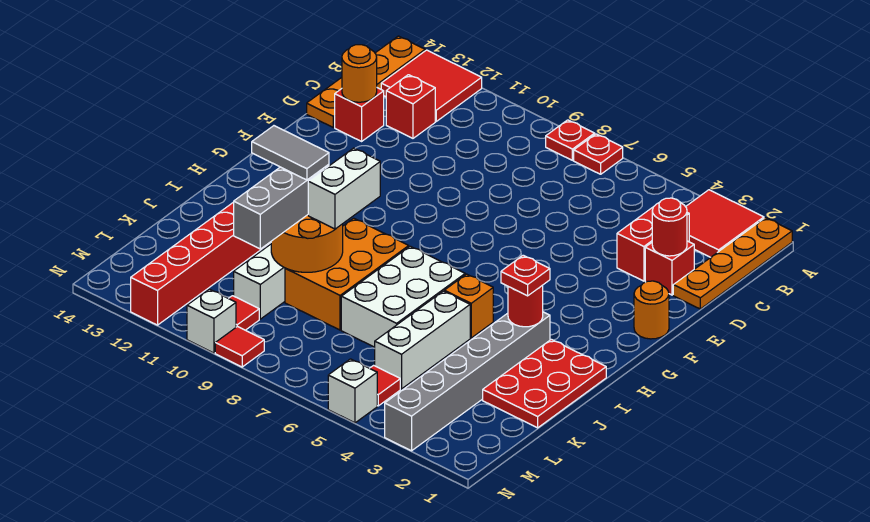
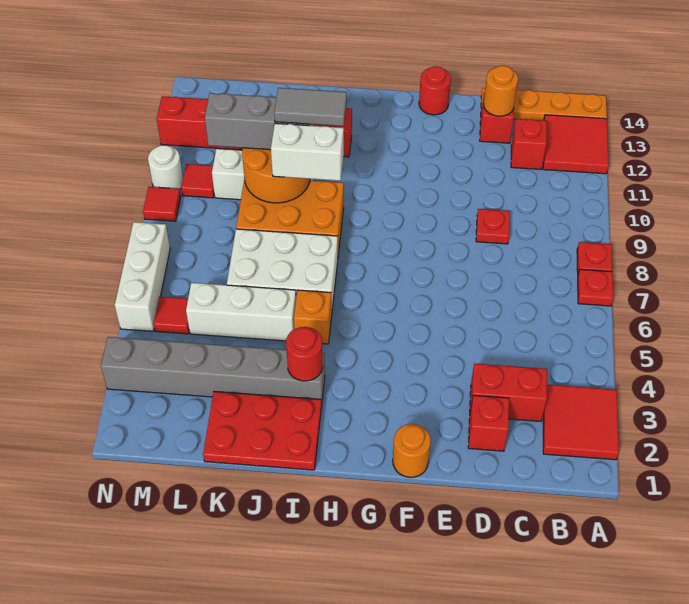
orange plate A1:D1 level 1 -> none
red round brick D2 level 2 -> red round brick F14 level 1
red plate I3 level 3 -> red plate D9 level 1
grey tile J10:J11 level 4 -> grey tile I10:J10 level 4
white brick N5 level 1 -> white brick N5:N7 level 1
white brick N10 level 1 -> white round brick N10 level 1

